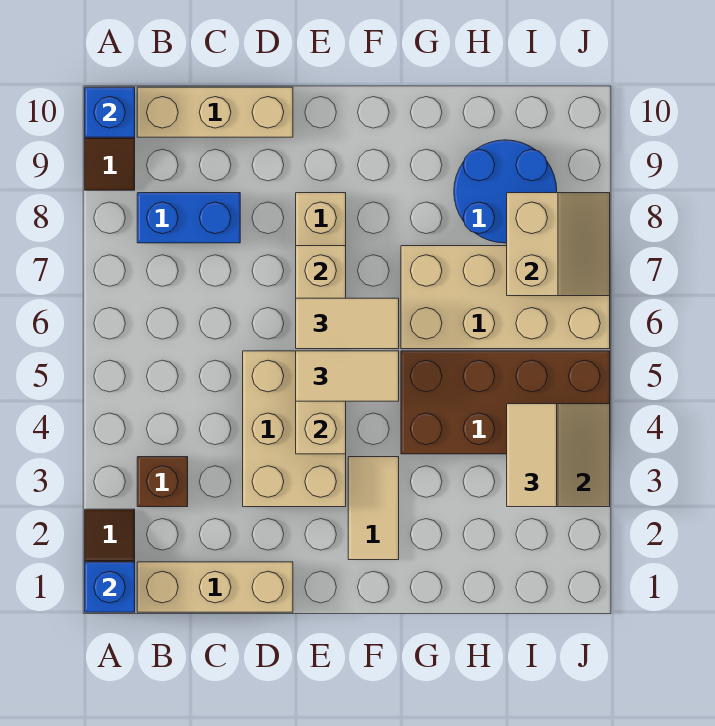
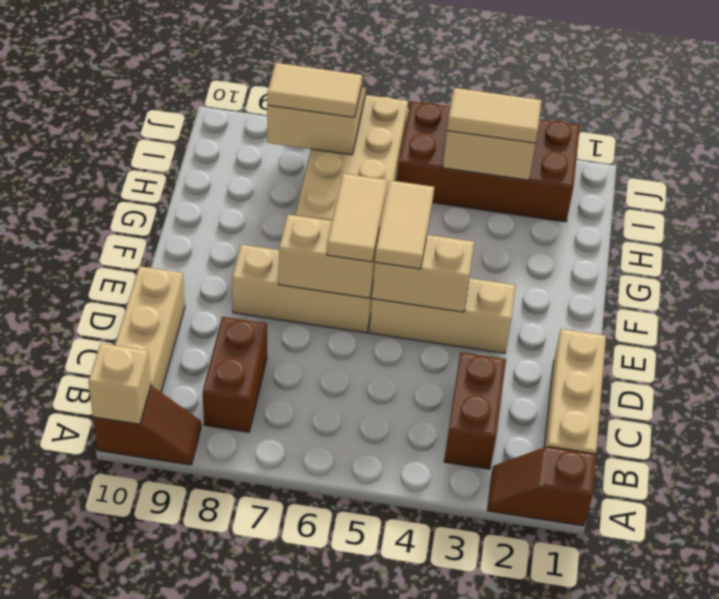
blue brick A1 level 2 -> none
blue brick A10 level 2 -> tan brick A10 level 2
brown brick B3 level 1 -> brown brick B3:C3 level 1
blue brick B8:C8 level 1 -> brown brick B8:C8 level 1
tan brick D3:E5 level 1 -> tan brick E3:E5 level 1
tan tile F2:F3 level 1 -> tan tile I7:I8 level 3
brown brick G4:J5 level 1 -> brown brick I2:J5 level 1
blue round brick H8:I9 level 1 -> none

